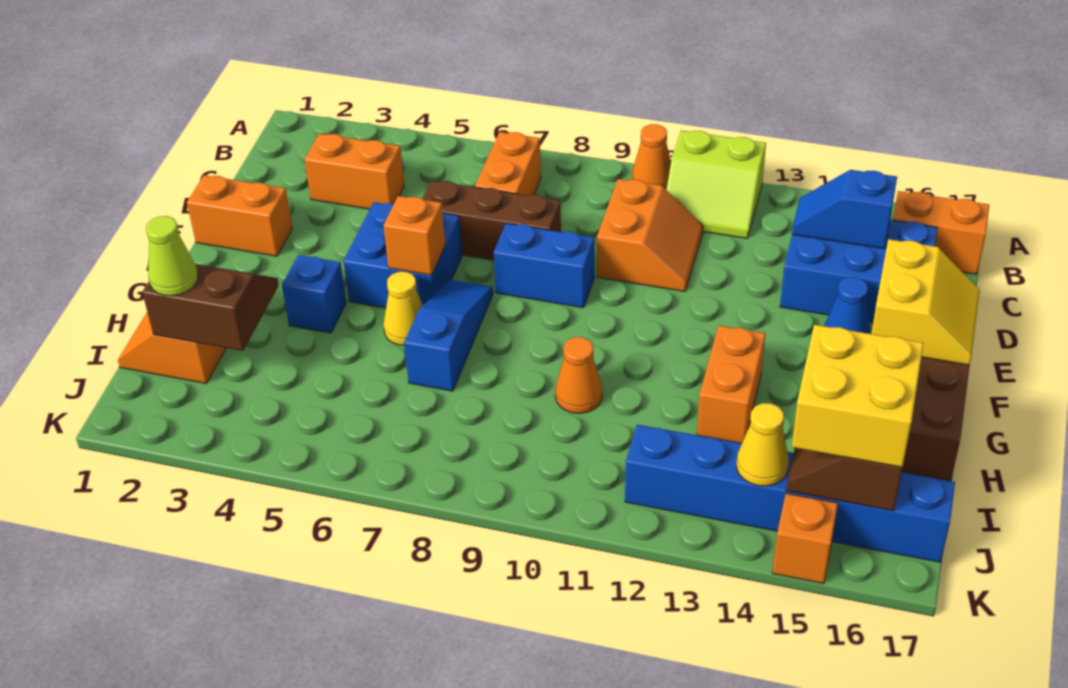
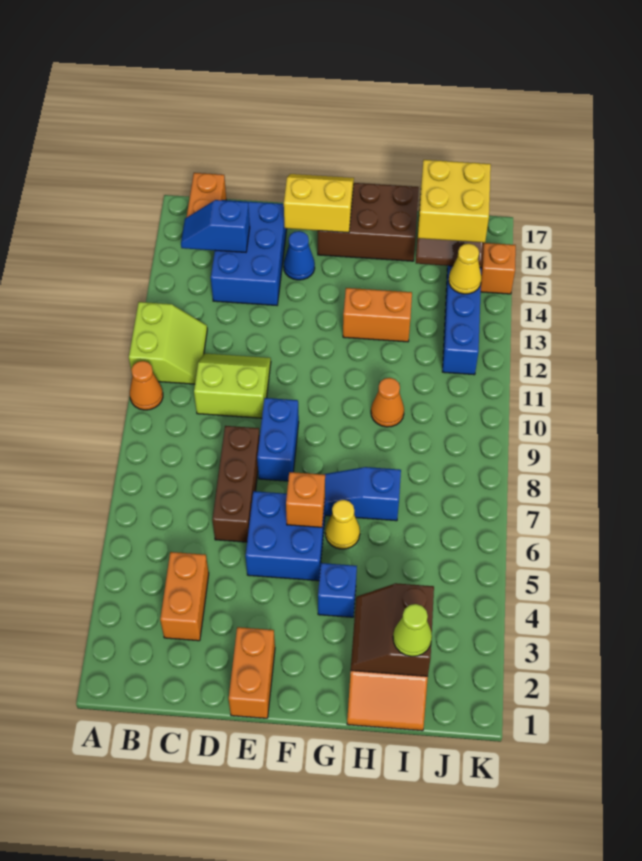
orange brick B7:C7 level 1 -> none
orange slope C10:D11 level 1 top 10 -> lime slope C10:D11 level 1 top 10
blue slope C14:C15 level 2 top 15 -> blue slope B15:C15 level 2 top C

